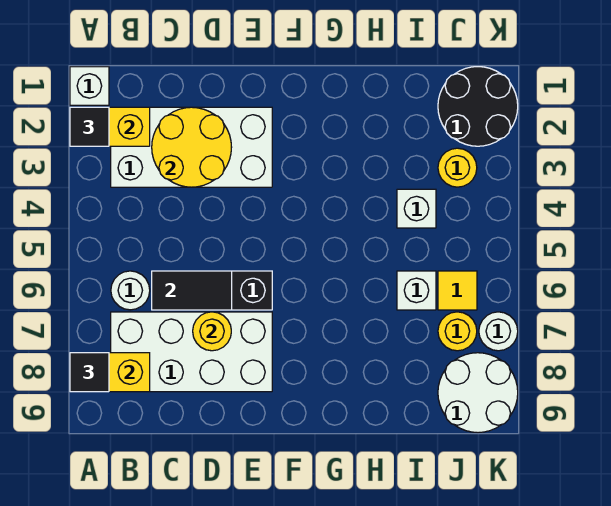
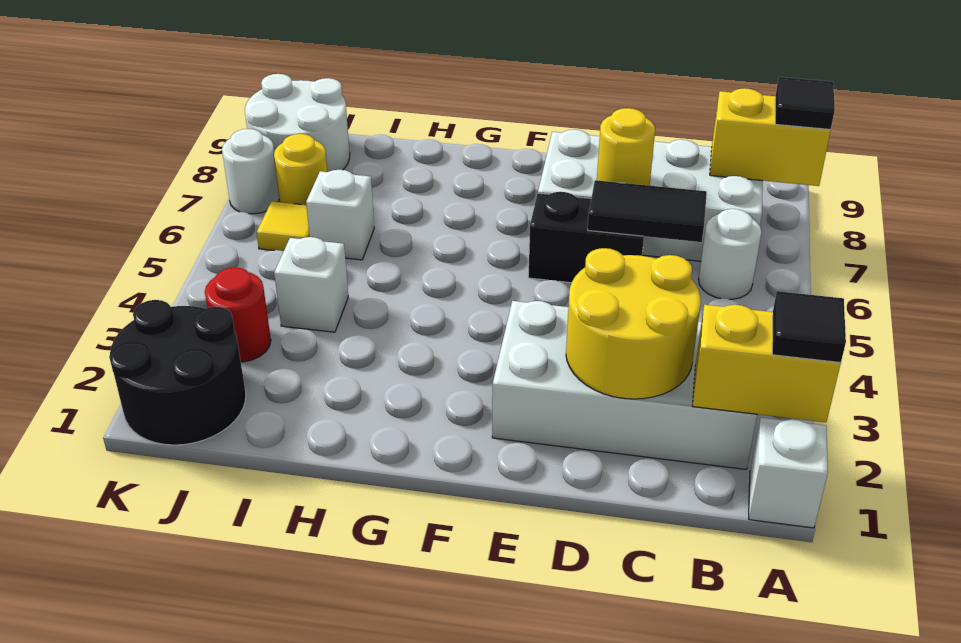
yellow round brick J3 level 1 -> red round brick J3 level 1

